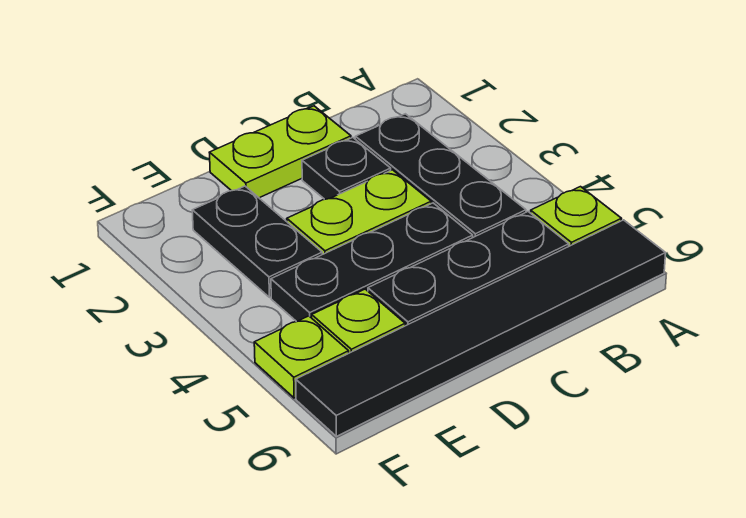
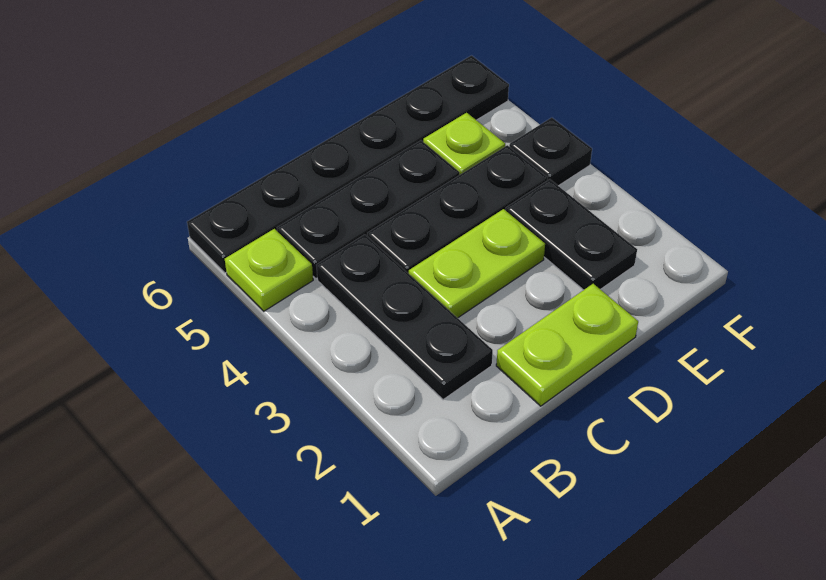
black tile A6:F6 level 1 -> black plate A6:F6 level 1
black plate C2 level 1 -> black plate F4 level 1
lime plate F5 level 1 -> none

